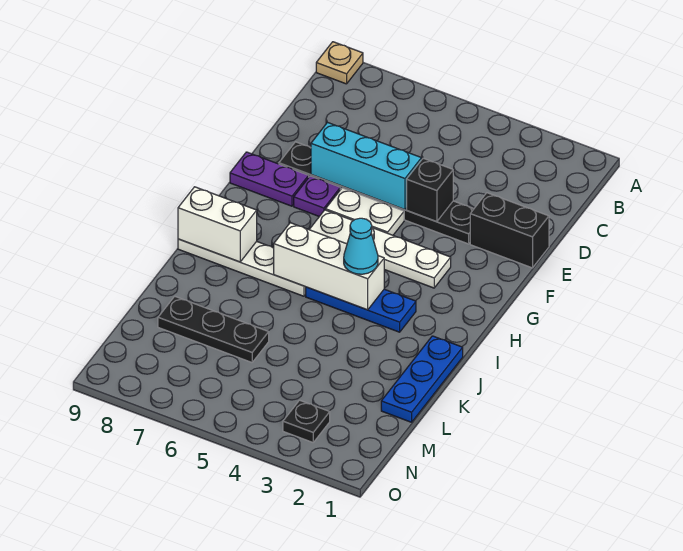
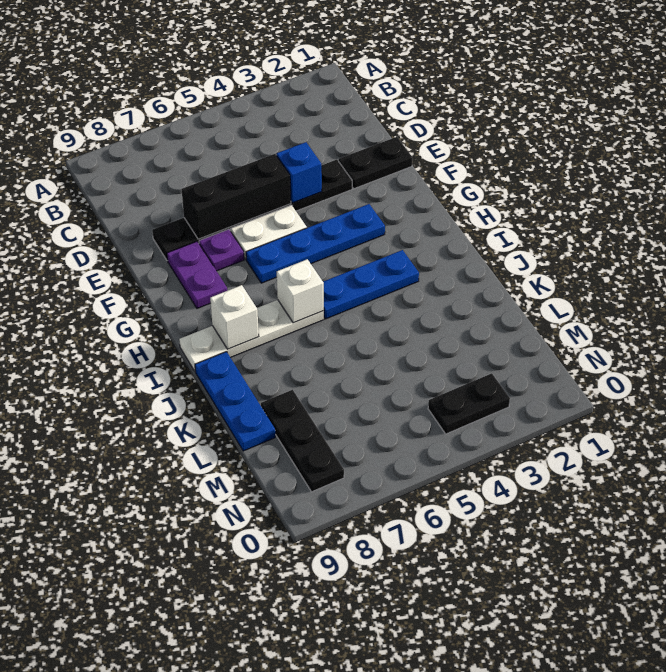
tan plate A9 level 1 -> none
black brick E1:E2 level 1 -> black plate E1:E2 level 1
black brick E4 level 2 -> blue brick E4 level 2
cyan brick E5:E7 level 2 -> black brick E5:E7 level 2
purple plate F8:F9 level 1 -> purple plate F8:G8 level 1
white plate G3:G6 level 1 -> blue plate G3:G6 level 1
white brick I4:I6 level 2 -> white brick I6 level 2
cyan cone I4 level 3 -> none
white brick I8:I9 level 2 -> white brick I8 level 2
blue plate J1:L1 level 1 -> blue plate J9:L9 level 1
black plate L6:L8 level 1 -> black plate L8:N8 level 1
black plate N3 level 1 -> black plate N3:N4 level 1

